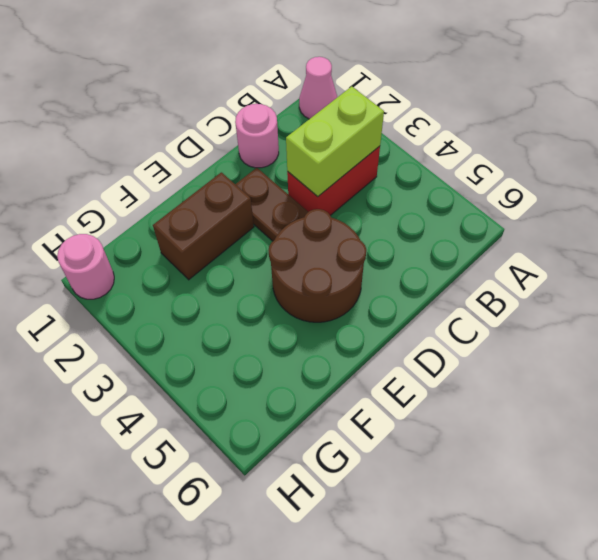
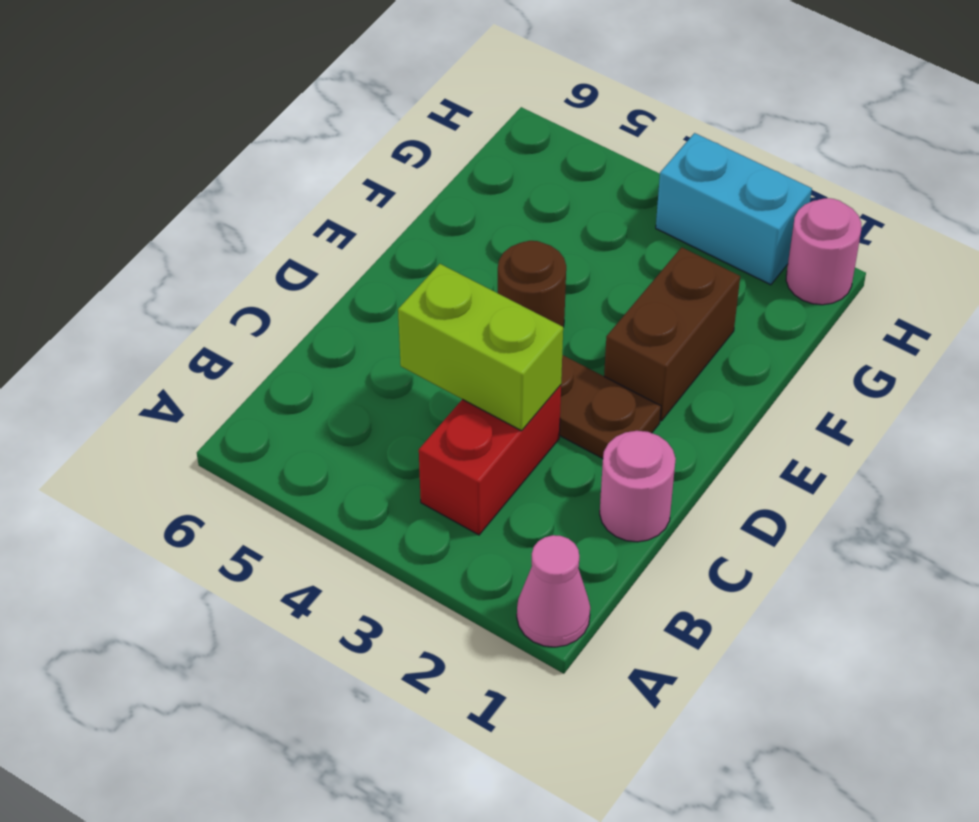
lime brick B3:C3 level 2 -> lime brick C3:C4 level 2
brown round brick D4:E5 level 1 -> brown round brick E4 level 1
none -> cyan brick H2:H3 level 1

